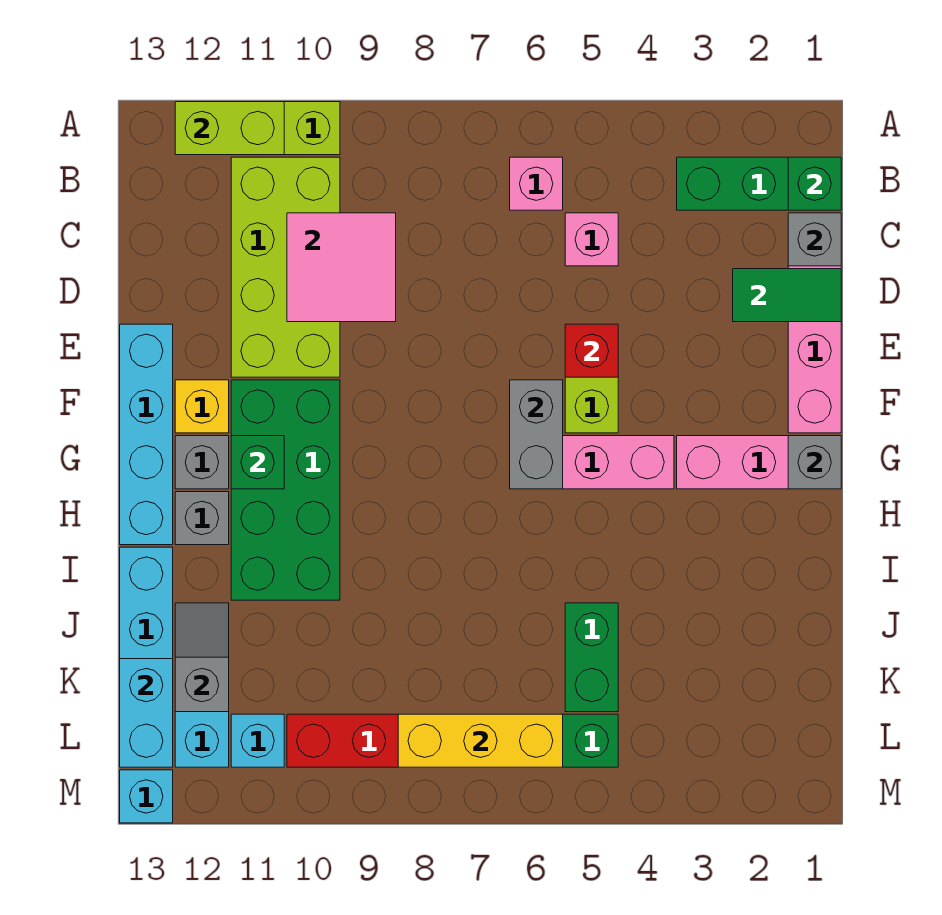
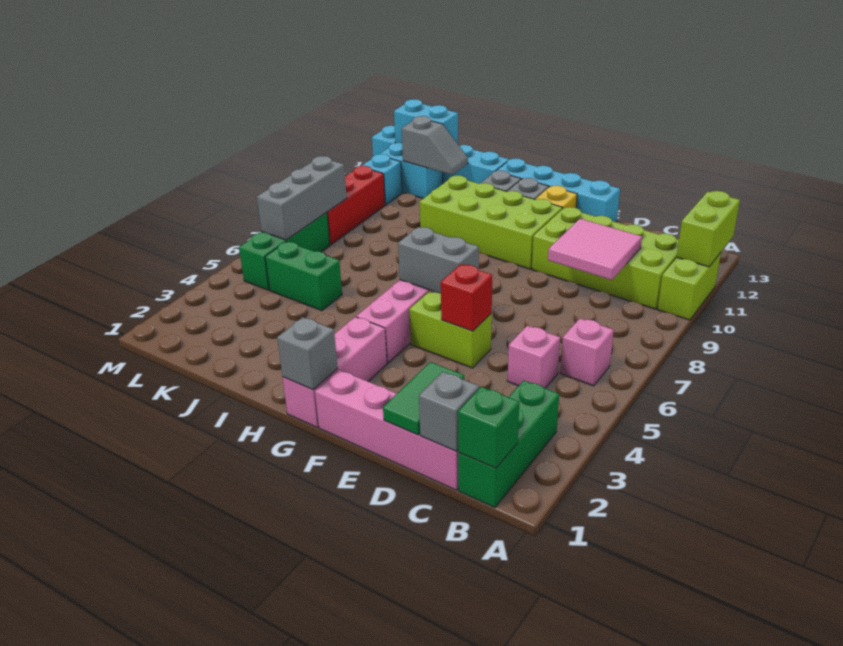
green brick F10:I11 level 1 -> lime brick F10:I11 level 1
green brick G11 level 2 -> none
yellow brick L6:L8 level 2 -> grey brick L6:L8 level 2

